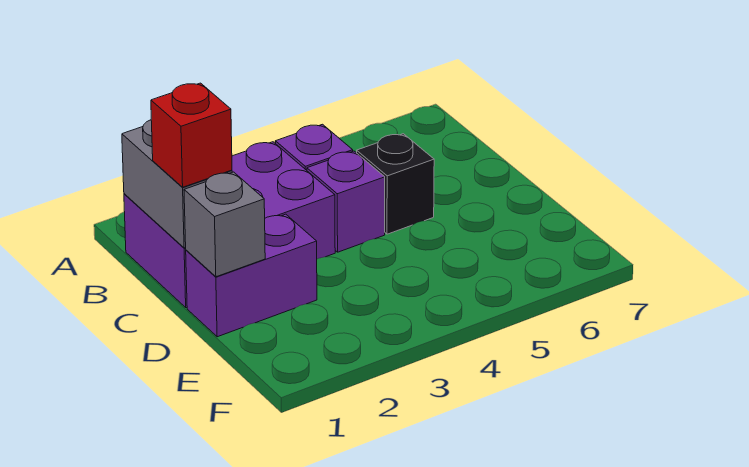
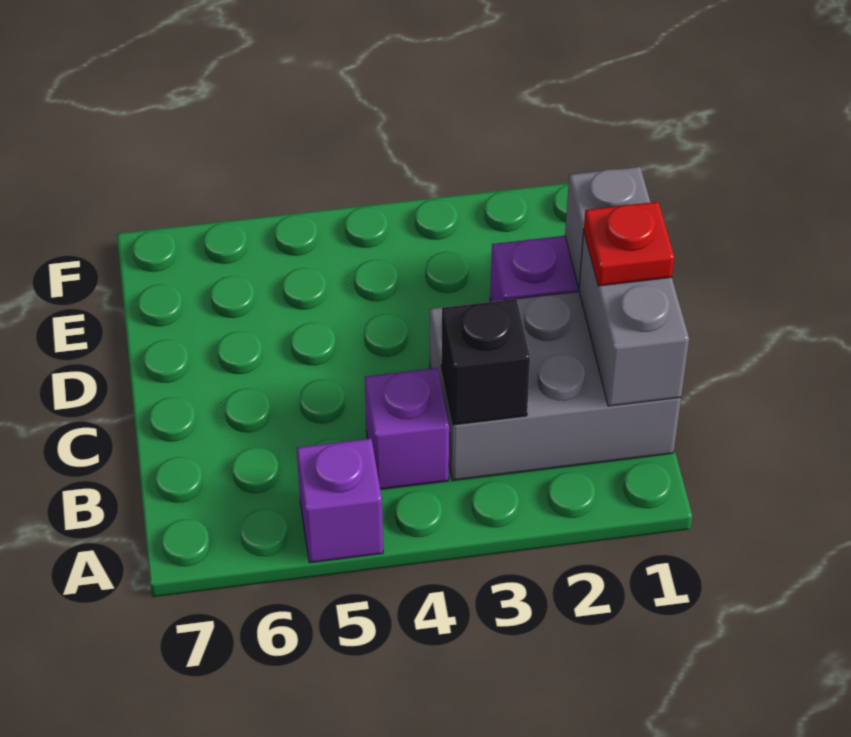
purple brick B1:C3 level 1 -> grey brick B1:C3 level 1
red brick C1 level 3 -> red plate C1 level 3
purple brick C4 level 1 -> purple brick A5 level 1
black brick C5 level 1 -> black brick B3 level 2

